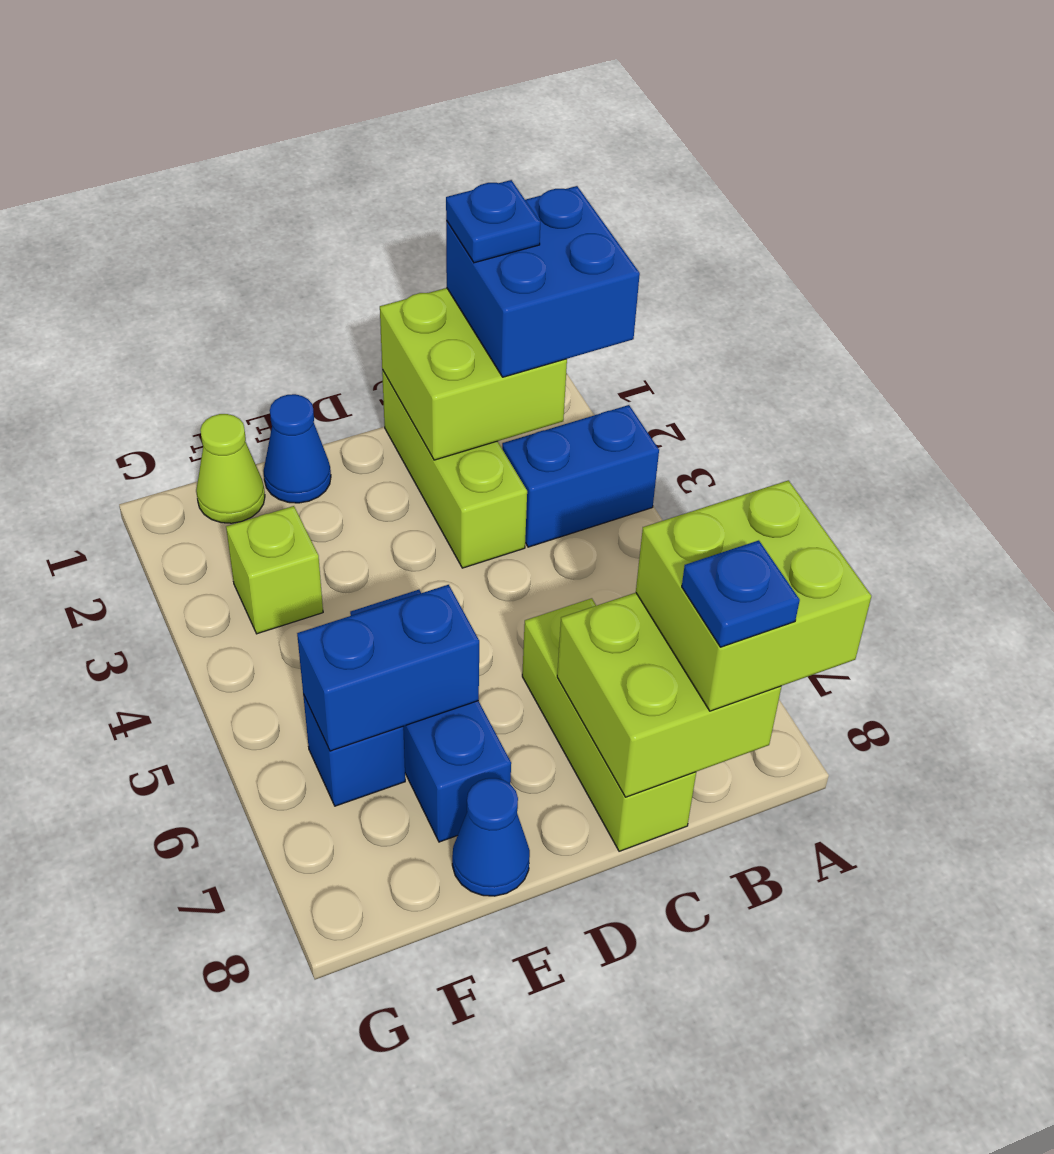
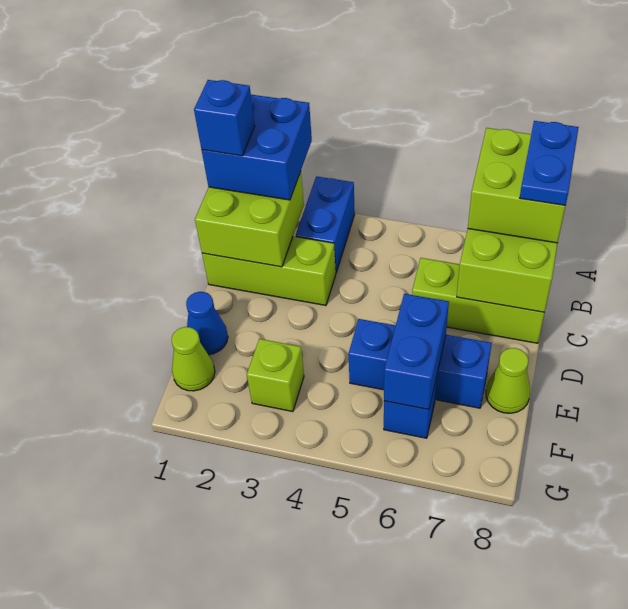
blue plate B1 level 4 -> blue brick B1 level 4
blue plate B8 level 4 -> blue plate A8:B8 level 4
blue cone E8 level 1 -> lime cone E8 level 1

